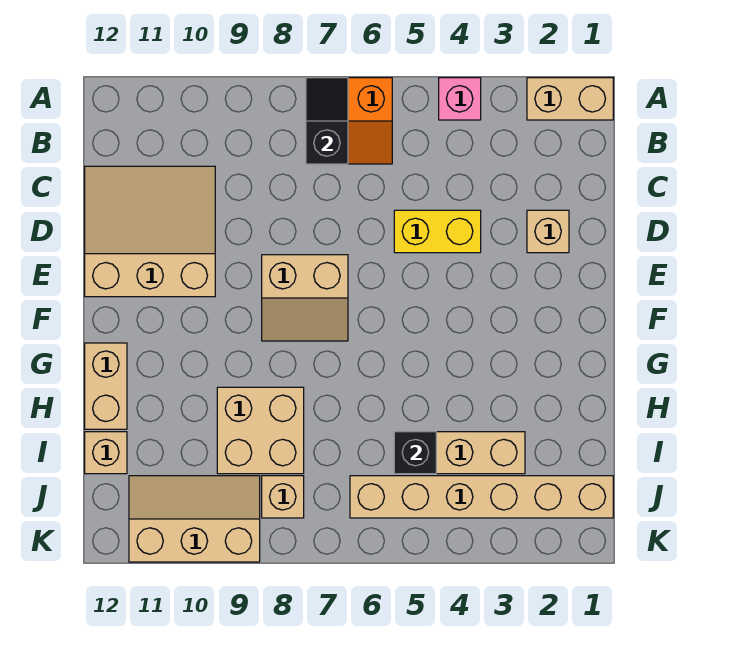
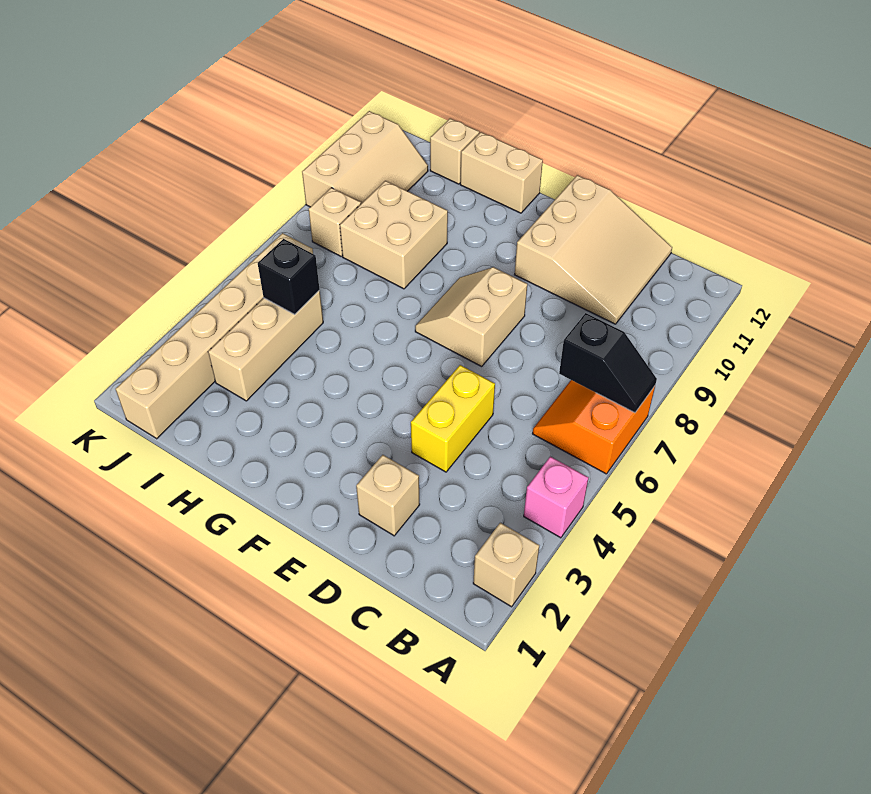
tan brick A1:A2 level 1 -> tan brick A2 level 1

